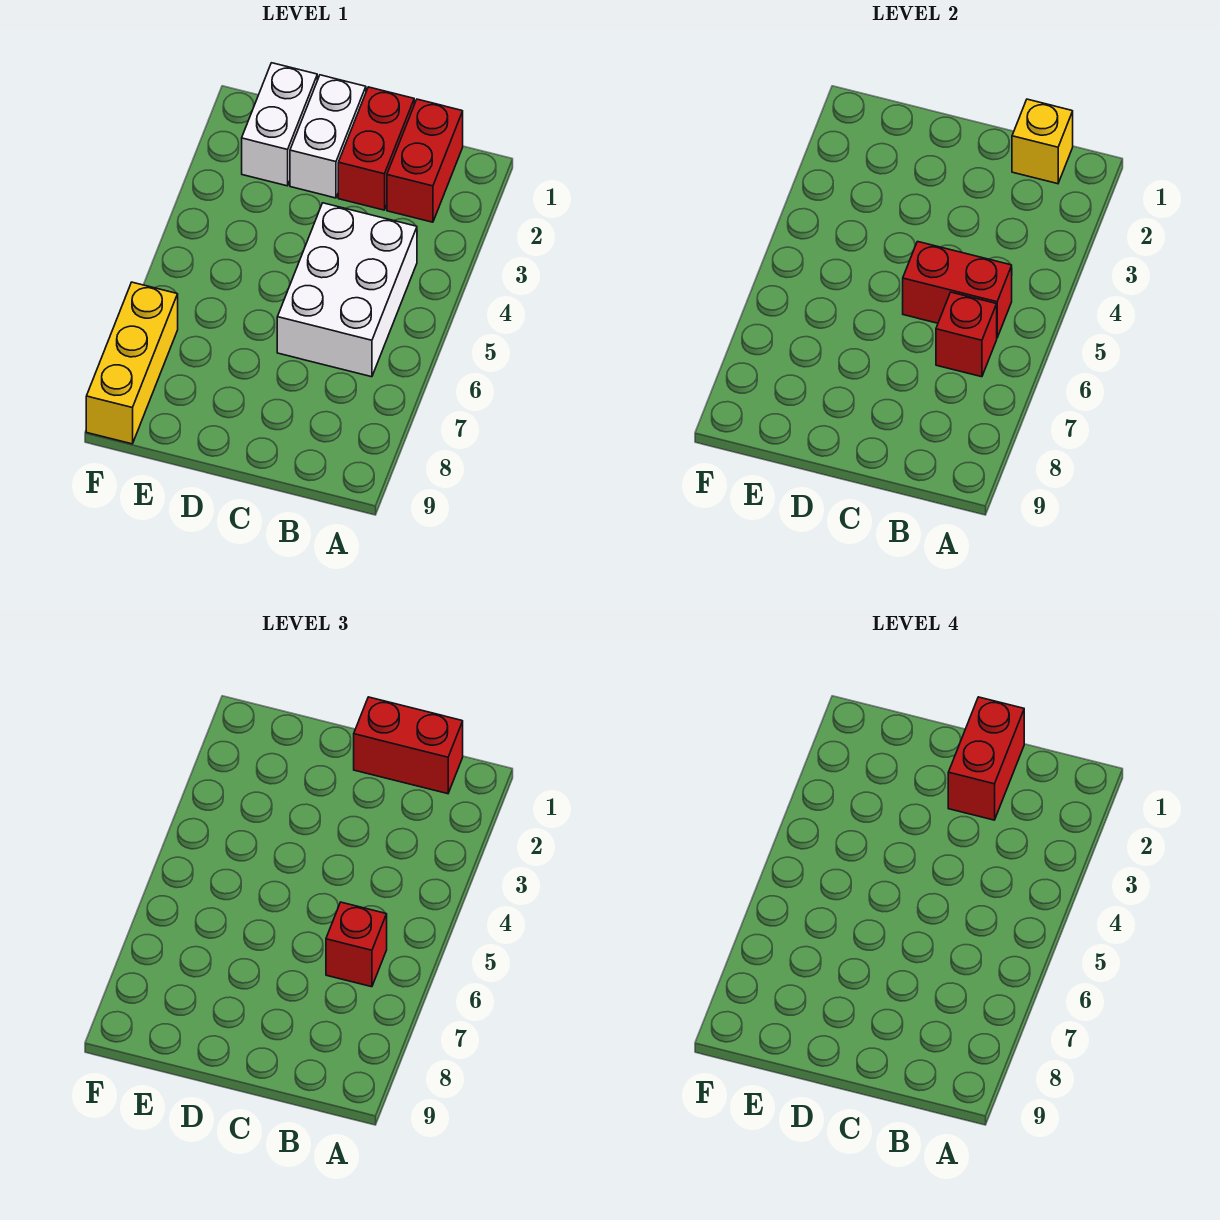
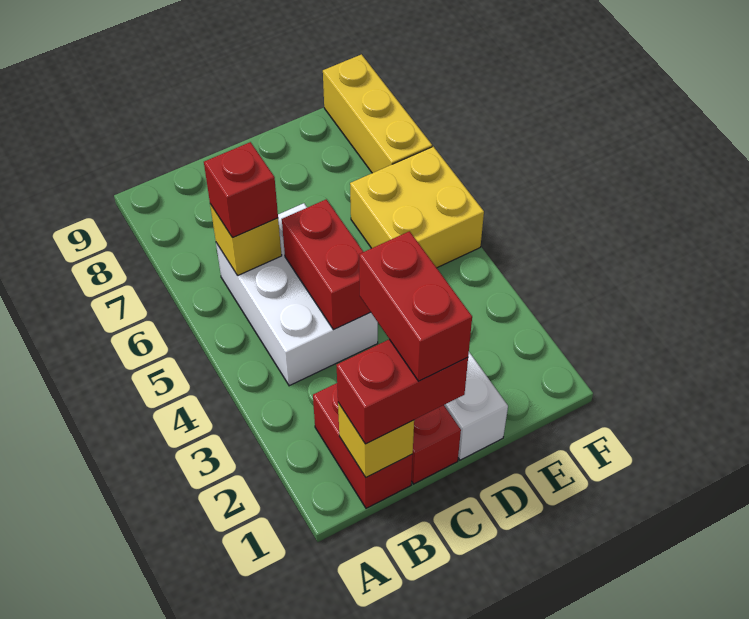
red brick B5:C5 level 2 -> red brick C4:C5 level 2
red brick B6 level 2 -> yellow brick B6 level 2
white brick E1:E2 level 1 -> none
none -> yellow brick E5:F6 level 1

